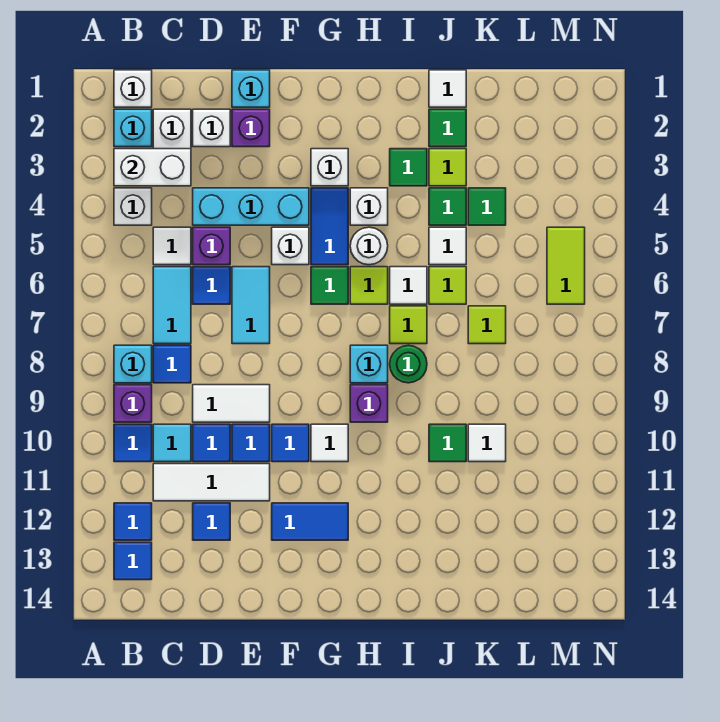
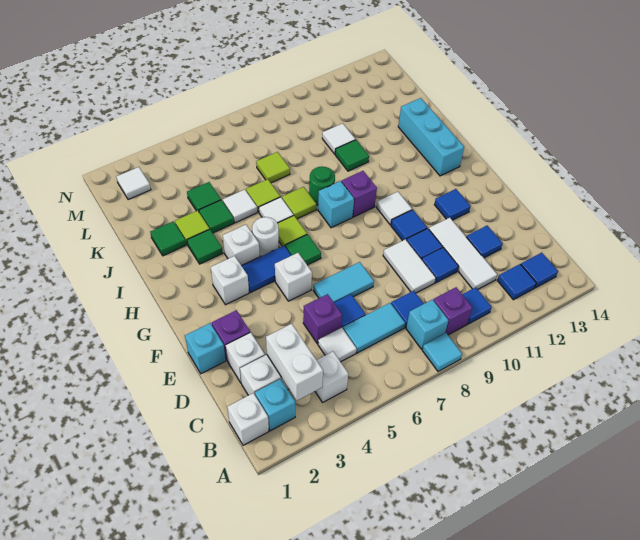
cyan tile C10 level 1 -> cyan tile A8 level 1
cyan brick D4:F4 level 1 -> cyan brick H13:J13 level 1
blue tile F12:G12 level 1 -> blue tile F12 level 1
white tile J1 level 1 -> white tile M2 level 1
lime tile M5:M6 level 1 -> none

